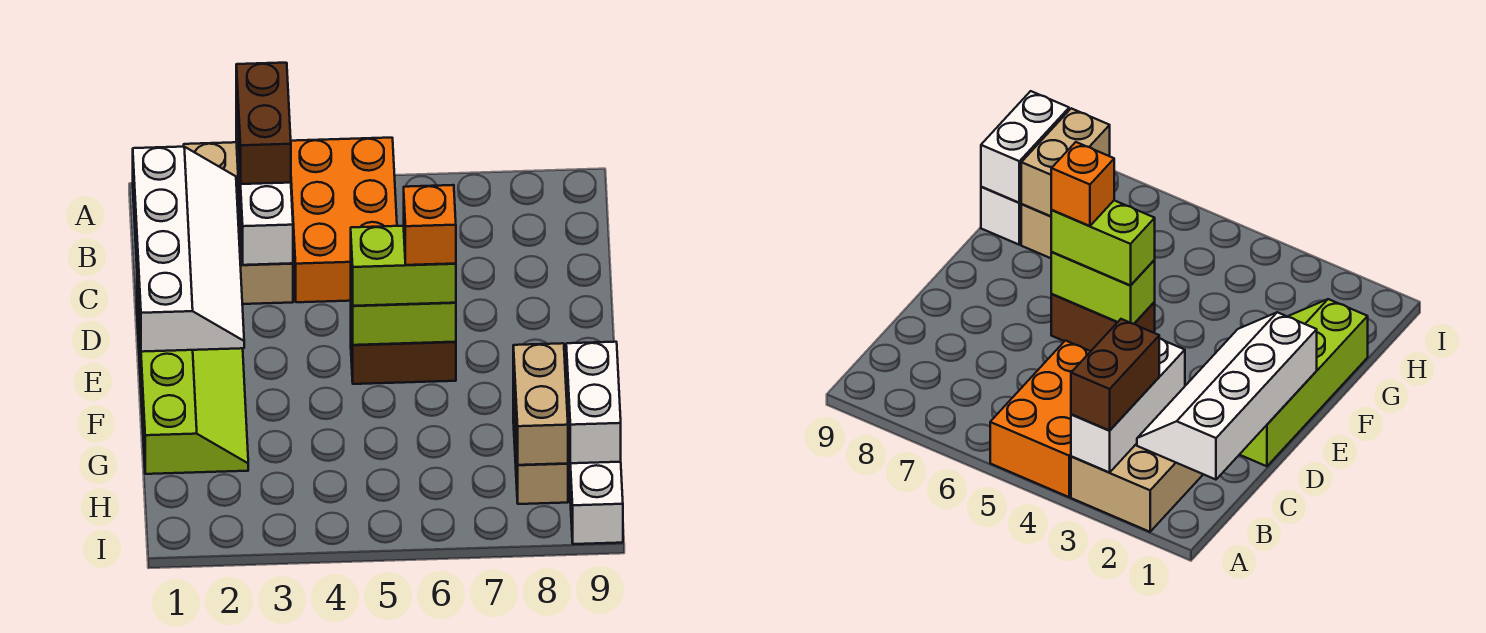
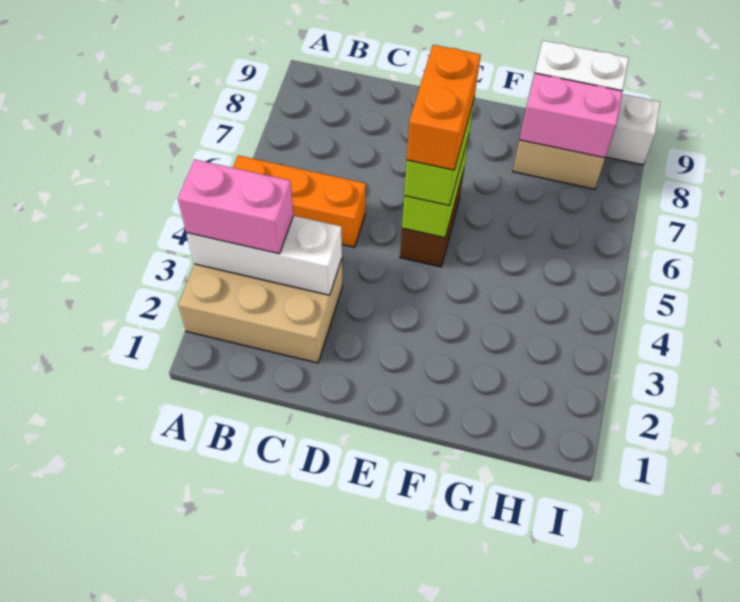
brown brick A3:B3 level 3 -> pink brick A3:B3 level 3
orange brick A4:C5 level 1 -> orange brick A5:C5 level 1
white slope B1:E2 level 2 top 1 -> none
lime slope D1:G2 level 1 top 1 -> none
orange brick E6 level 4 -> orange brick E5:E6 level 4
tan brick G8:H8 level 2 -> pink brick G8:H8 level 2

